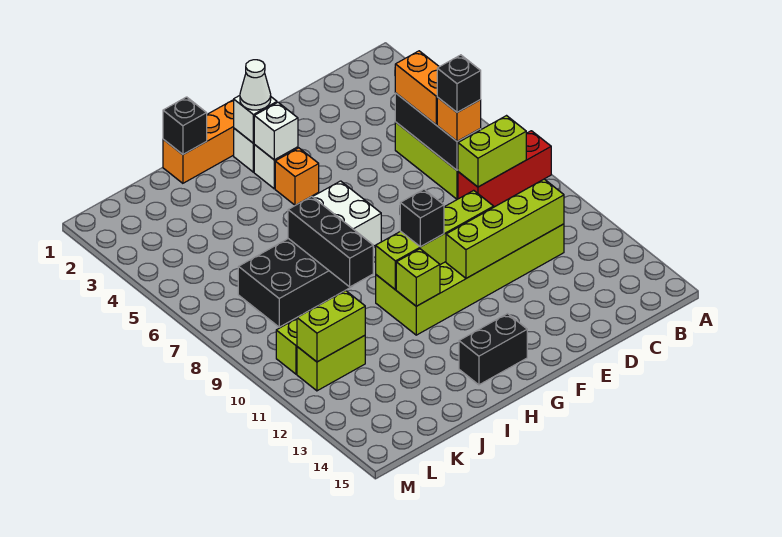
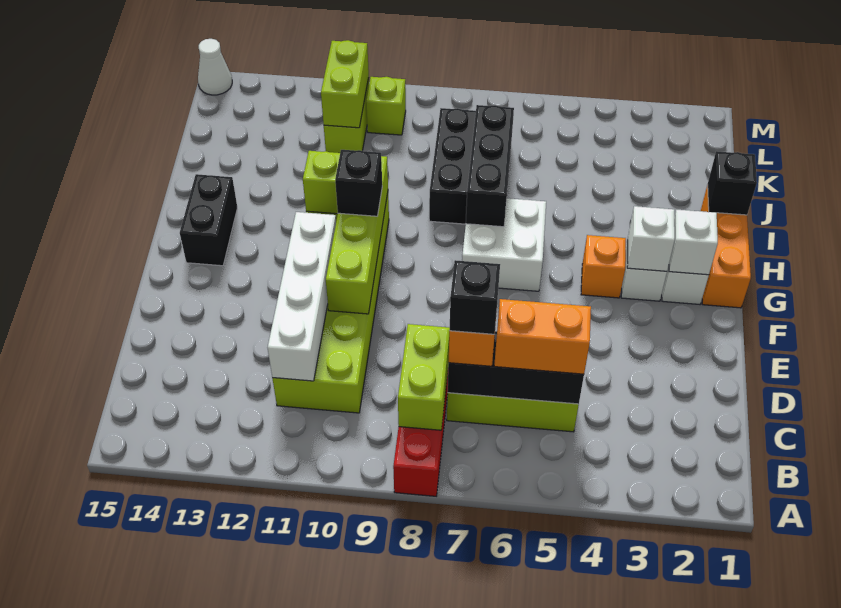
lime brick C11:F11 level 2 -> white brick C11:F11 level 2
white cone G2 level 3 -> white cone M15 level 1
black brick I7:I9 level 2 -> black brick H7:J7 level 2

